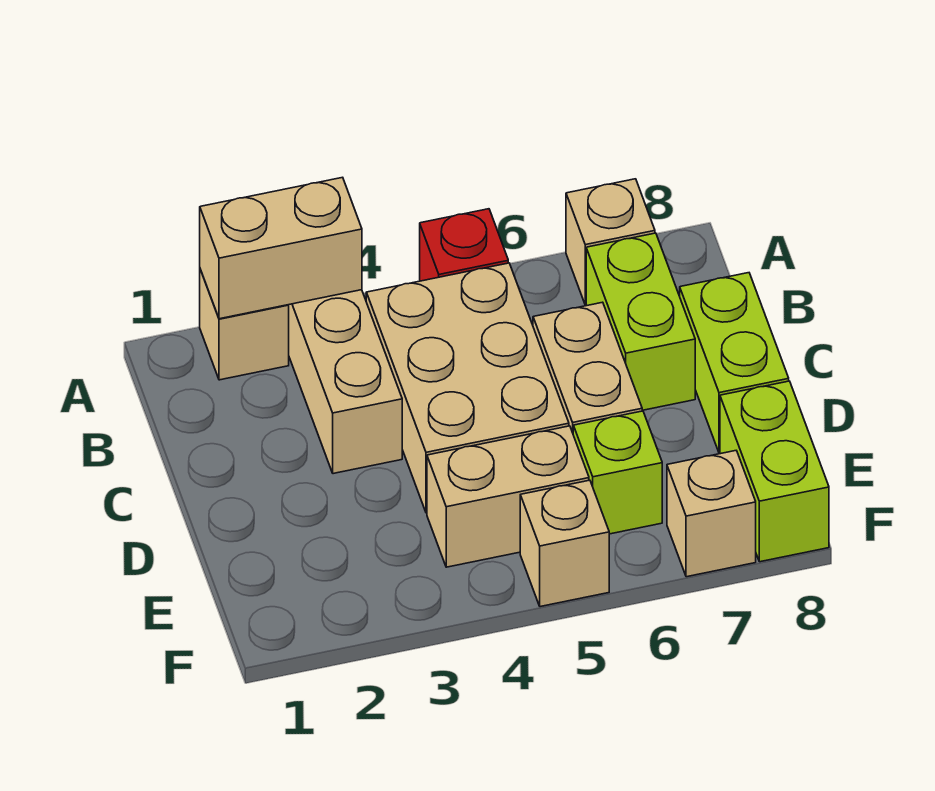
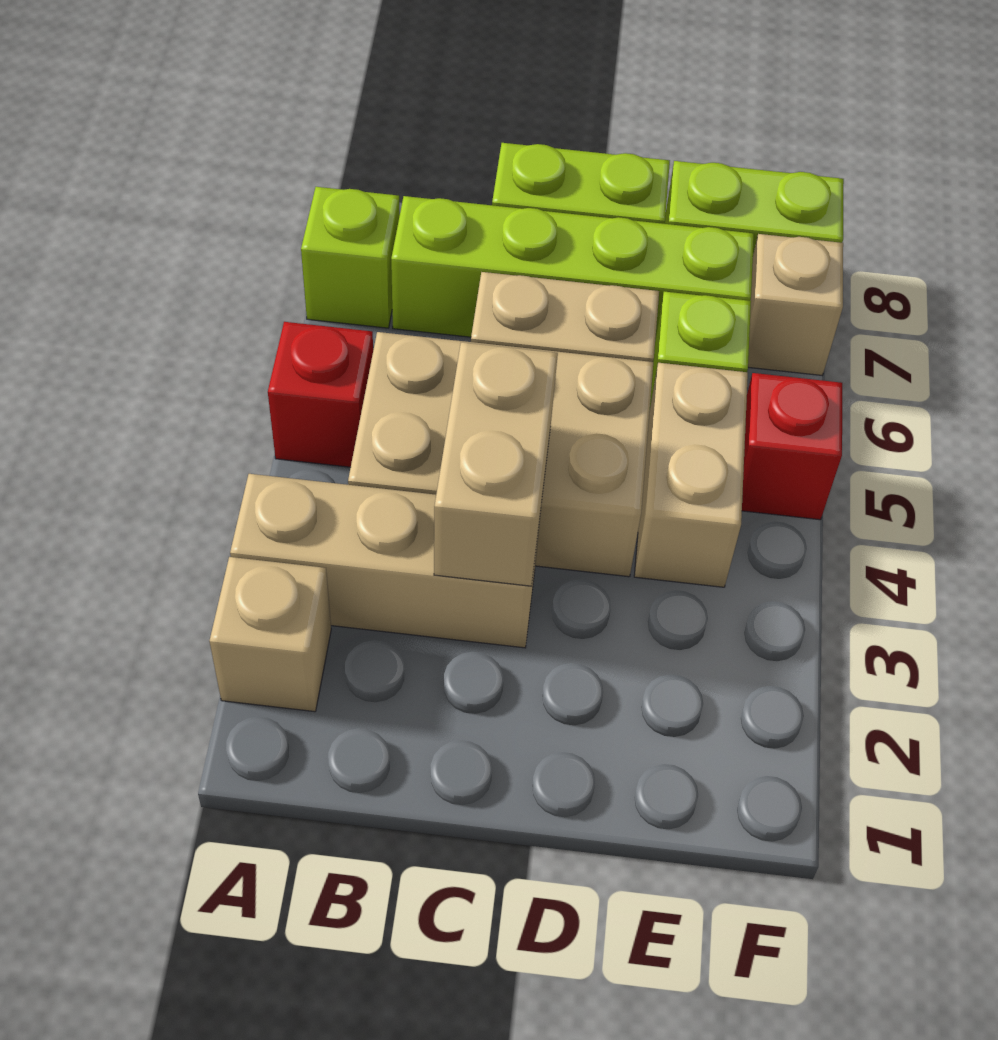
tan brick A2:A3 level 2 -> tan brick C3:C4 level 2
tan brick A7 level 1 -> lime brick A7 level 1
lime brick B7:C7 level 1 -> lime brick B7:E7 level 1
tan brick F5 level 1 -> red brick F5 level 1

